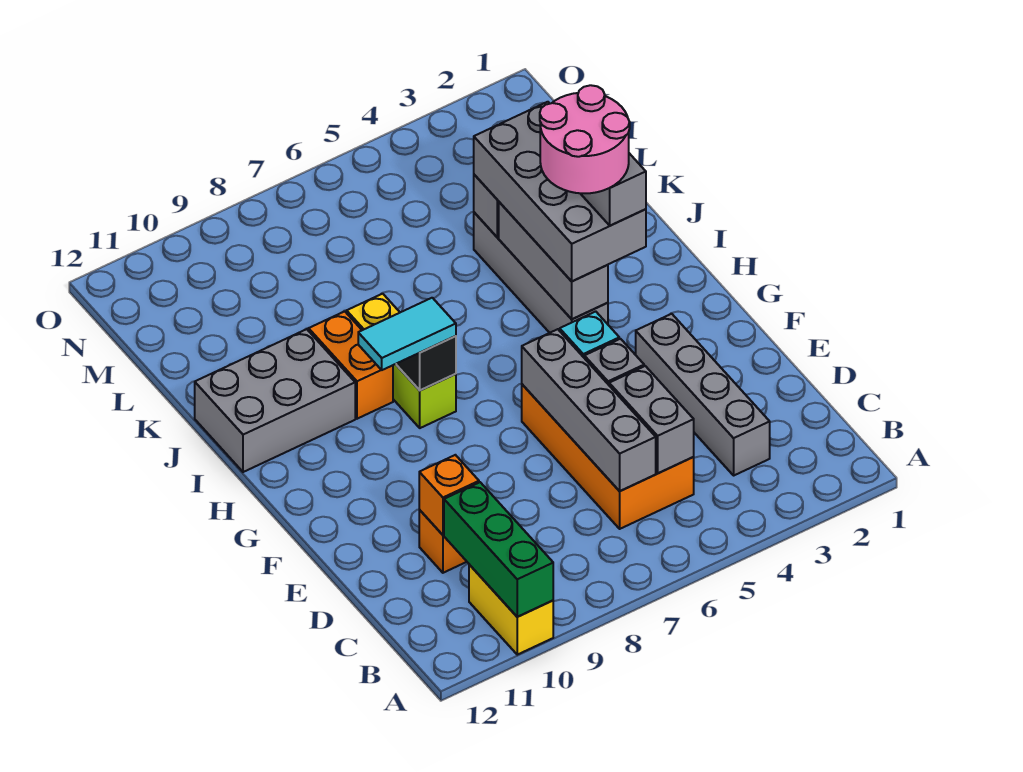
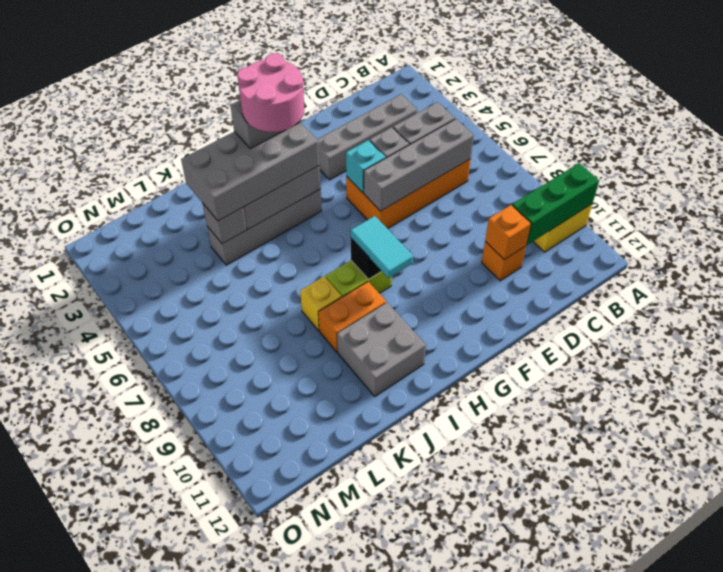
grey brick I10:J12 level 1 -> grey brick I10:J11 level 1

